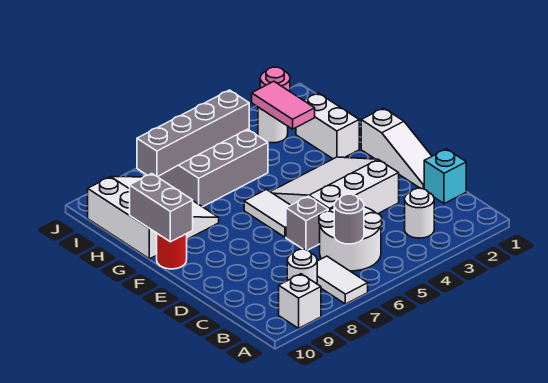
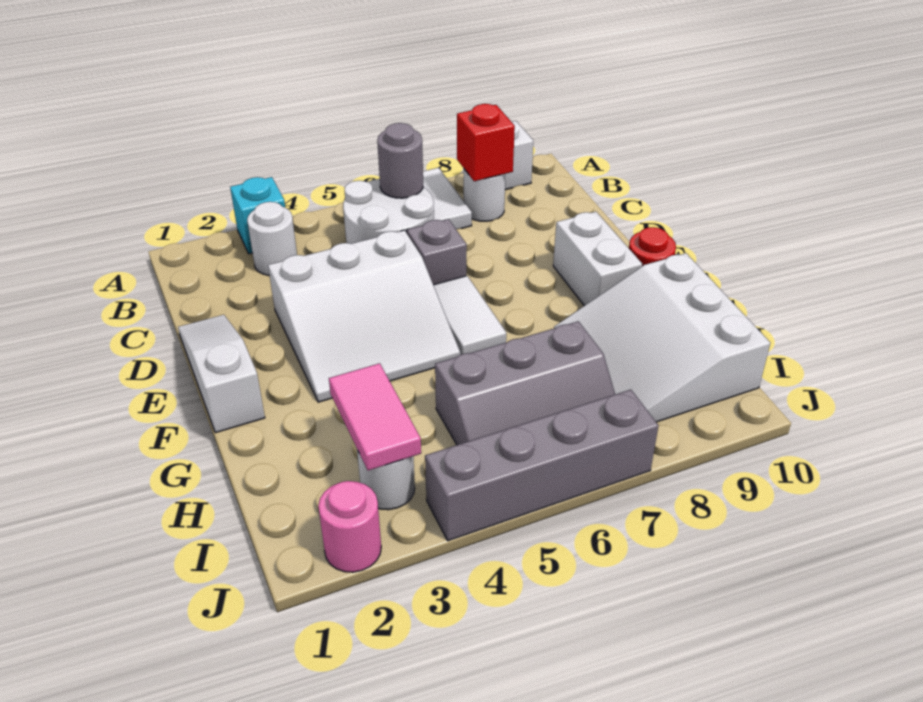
none -> red brick B8 level 2
cyan brick C1 level 1 -> cyan brick A3 level 1
grey brick F10:G10 level 2 -> none
white brick G2:H2 level 1 -> white brick E9:F9 level 1

